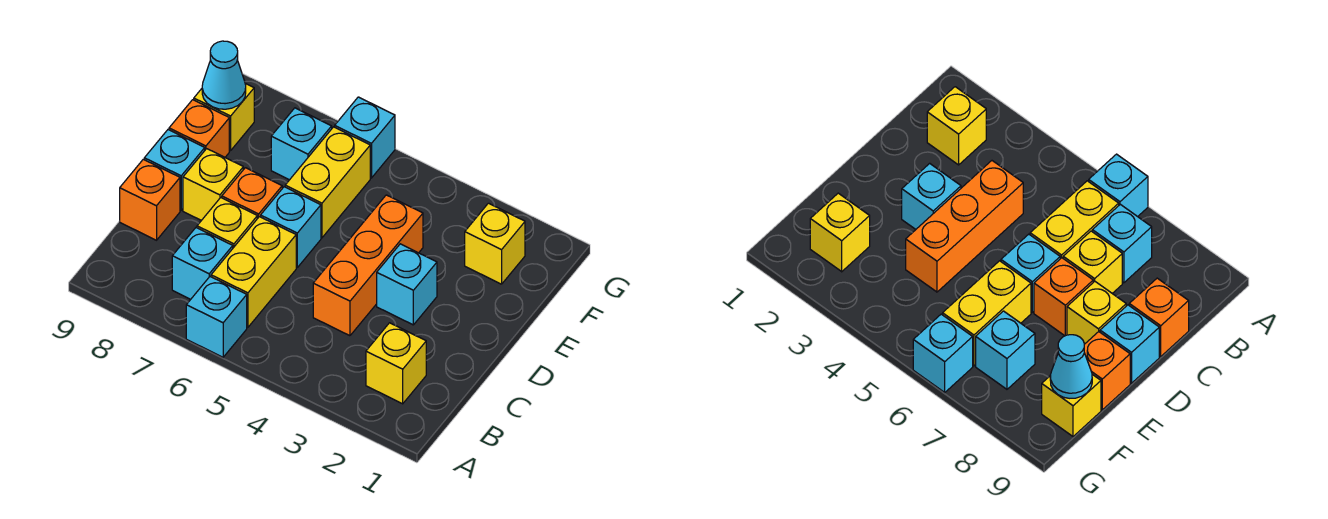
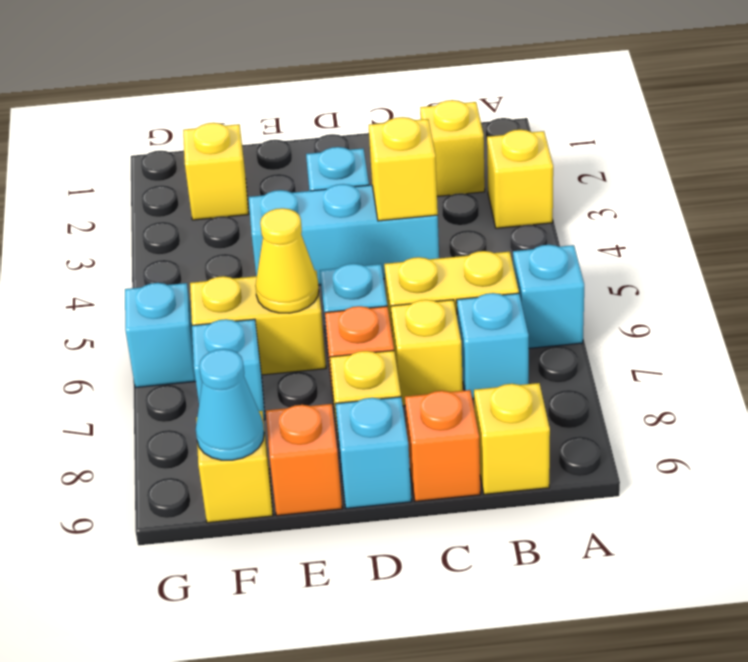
none -> yellow brick A3 level 1
none -> yellow brick B9 level 1
orange brick C4:E4 level 1 -> cyan brick C4:E4 level 1
none -> yellow brick C4 level 2
none -> yellow cone E6 level 2

